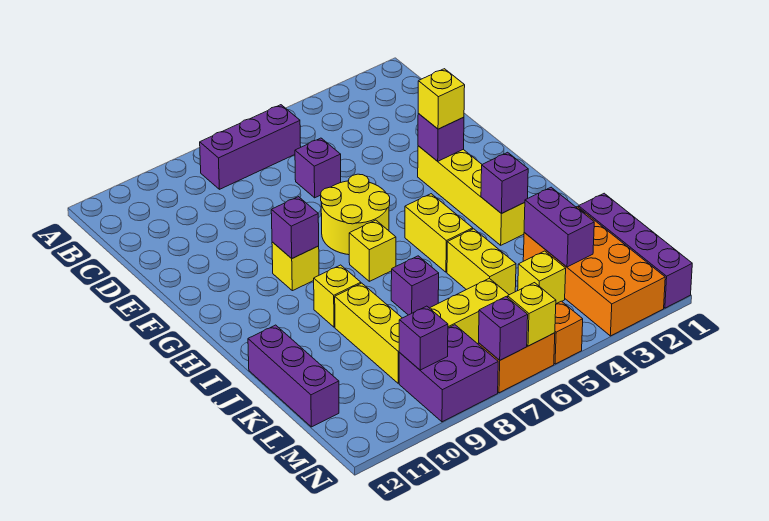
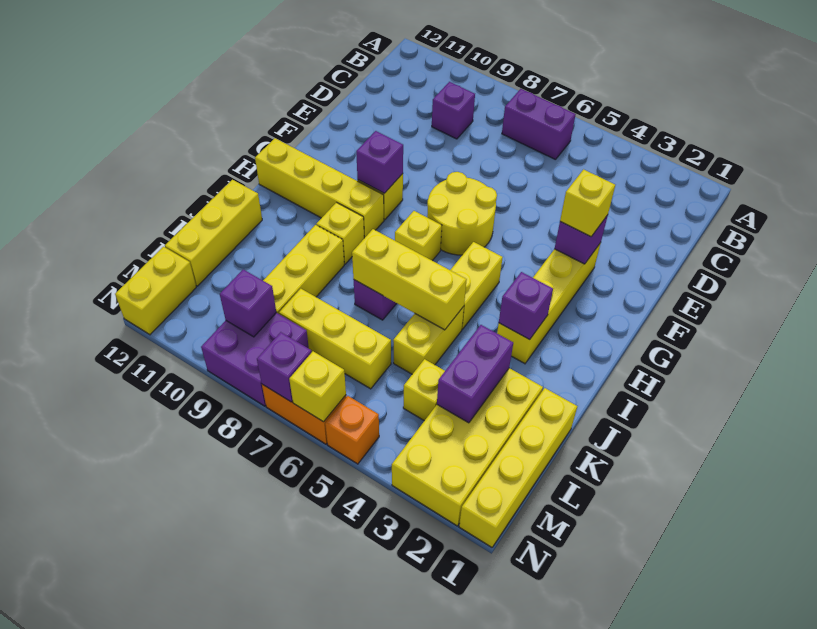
purple brick B6:B8 level 1 -> purple brick B6:B7 level 1
purple brick D6 level 1 -> purple brick C9 level 1
none -> yellow brick H9:H12 level 1
none -> yellow brick J5:J7 level 2
purple brick J12:L12 level 1 -> yellow brick J12:L12 level 1
purple brick K1:N1 level 1 -> yellow brick K1:N1 level 1
orange brick K2:N3 level 1 -> yellow brick K2:N3 level 1
none -> yellow brick M12:N12 level 1

